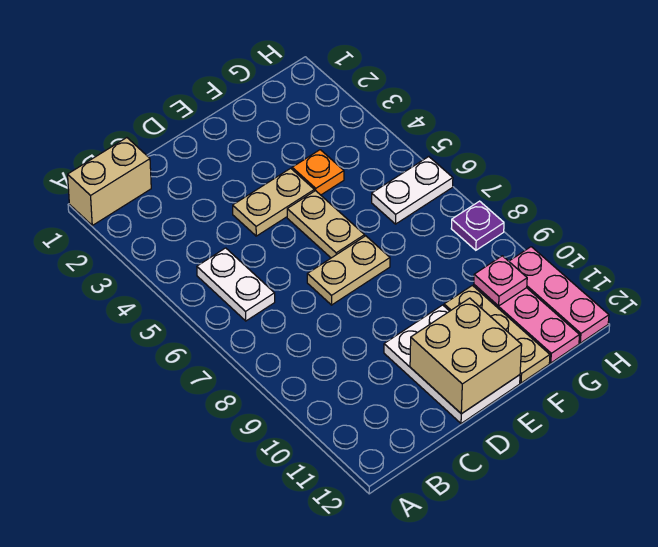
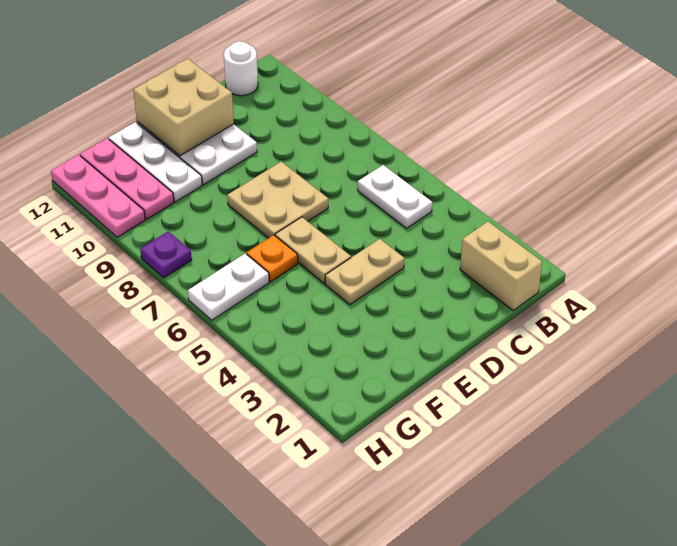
tan brick A1:B1 level 1 -> tan brick B1:B2 level 1
none -> white round brick B12 level 1
tan plate D7:E7 level 1 -> tan plate D7:E8 level 1
orange plate F4 level 1 -> orange plate F6 level 1
tan plate F10:F12 level 1 -> white plate F10:F12 level 1
pink plate G10 level 2 -> none

